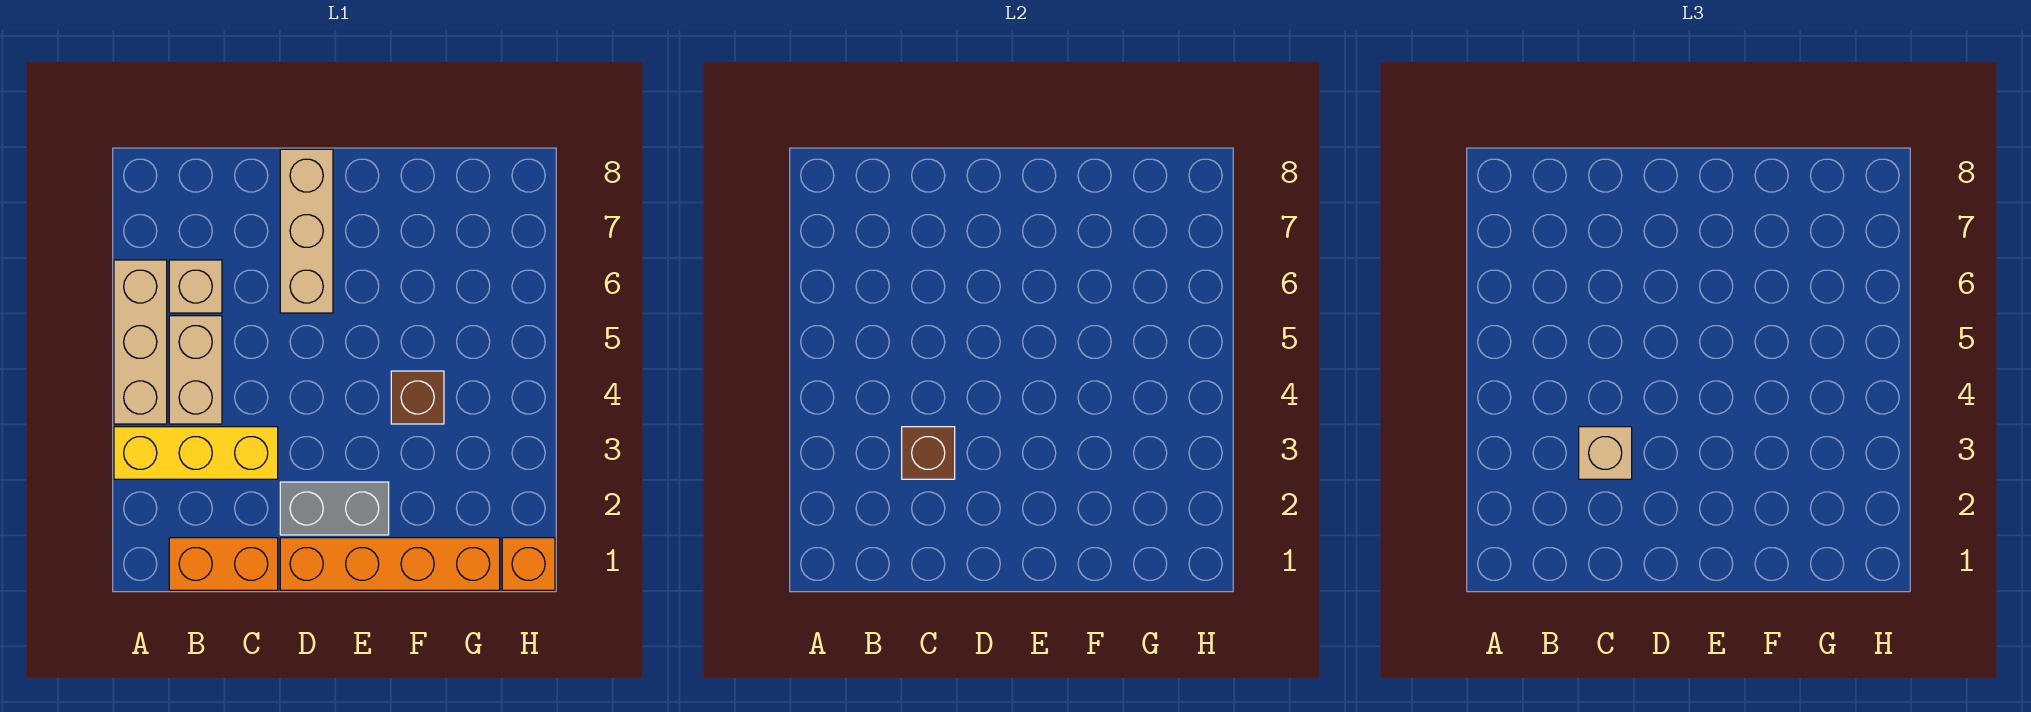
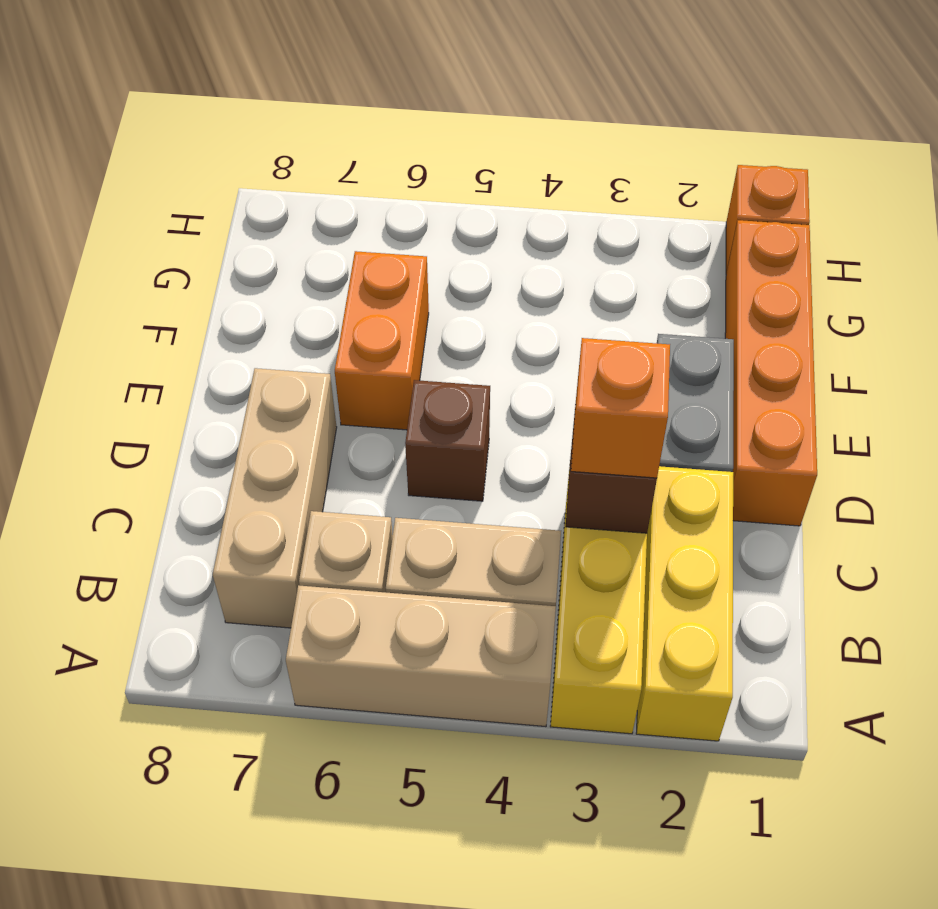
none -> yellow brick A2:C2 level 1
orange brick B1:C1 level 1 -> orange brick E6:F6 level 1
tan brick C3 level 3 -> orange brick C3 level 3
tan brick D6:D8 level 1 -> tan brick B7:D7 level 1
brown brick F4 level 1 -> brown brick D5 level 1

